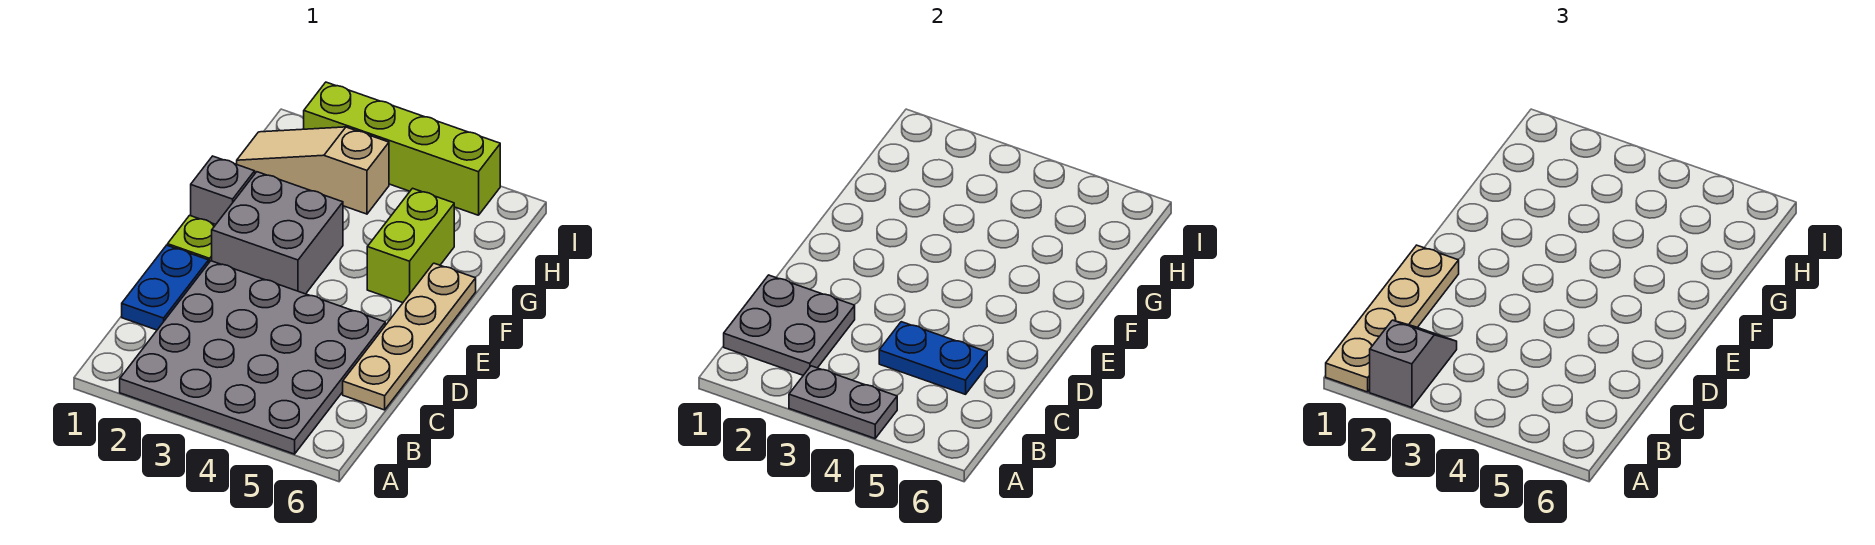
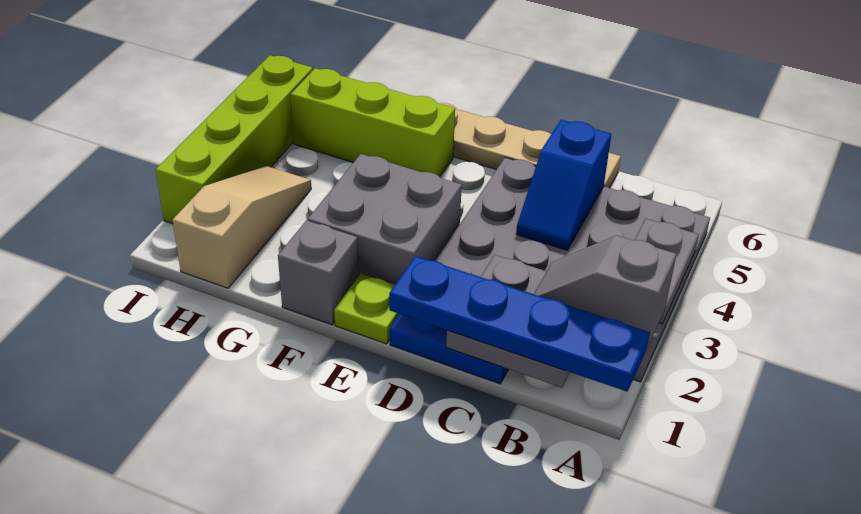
tan plate A1:D1 level 3 -> blue plate A1:D1 level 3
blue plate C4:C5 level 2 -> blue slope C4:C5 level 2 top 5
lime brick F5:G5 level 1 -> lime brick F5:H5 level 1
tan slope H1:H3 level 1 top 3 -> tan slope H1:H3 level 1 top 1

